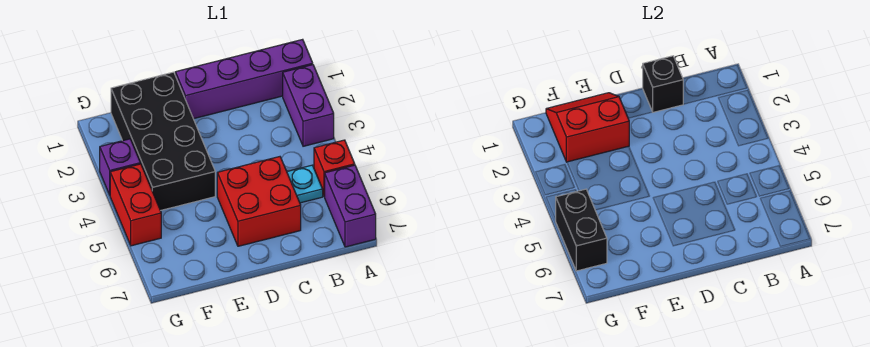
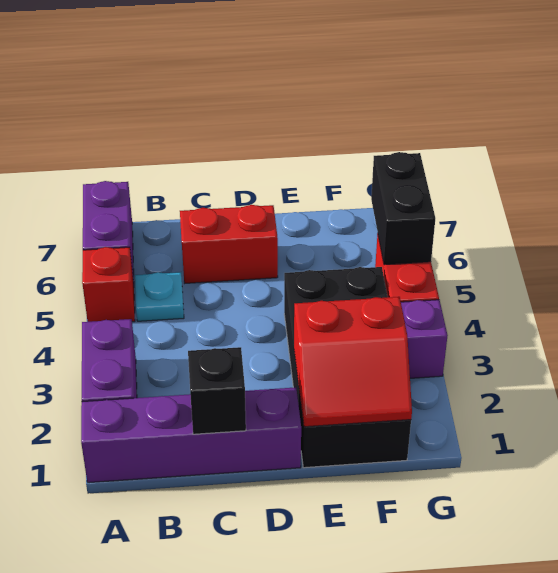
red brick C5:D6 level 1 -> red brick C6:D6 level 1

